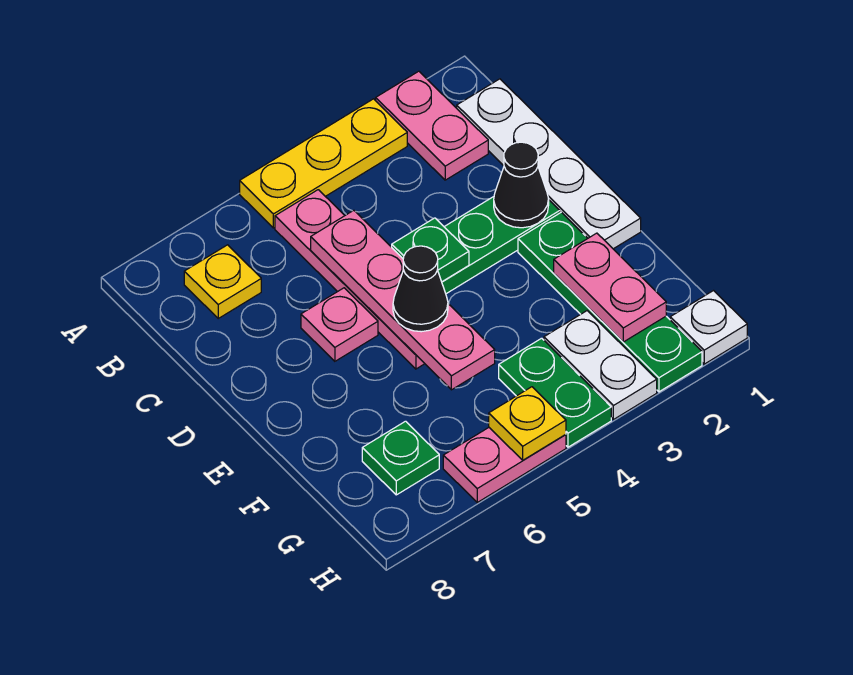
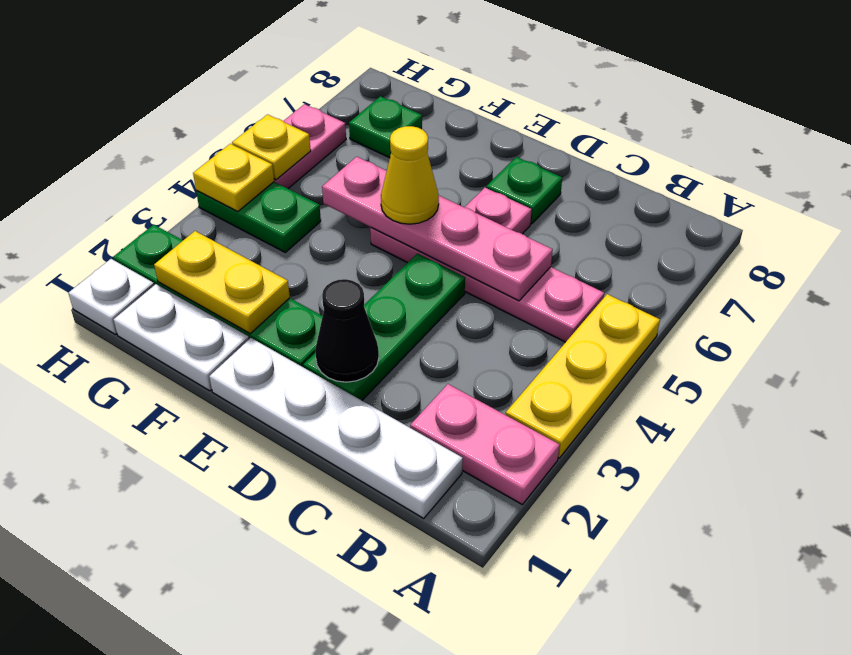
yellow plate B7 level 1 -> yellow plate H4 level 2
green plate D4 level 2 -> green plate D7 level 1
black cone E5 level 3 -> yellow cone E5 level 3
pink plate F2:G2 level 2 -> yellow plate F2:G2 level 2
white plate G3:H3 level 1 -> white plate F1:G1 level 1

